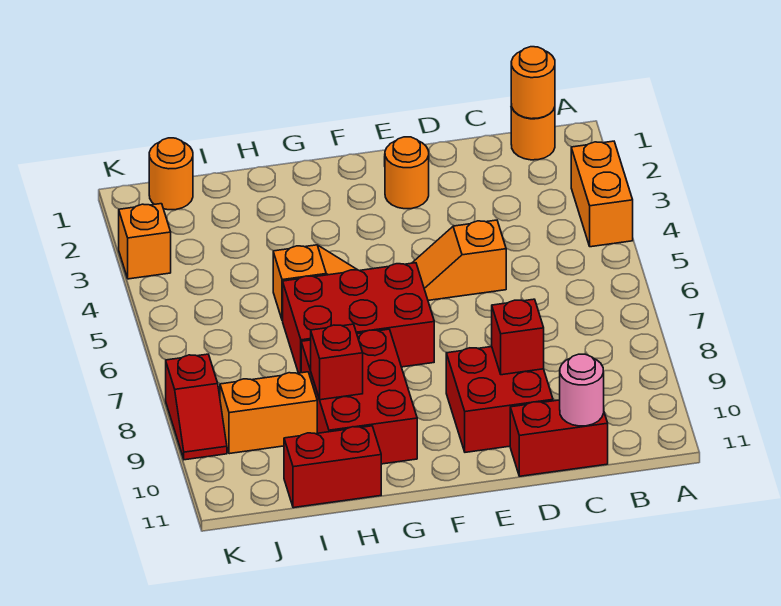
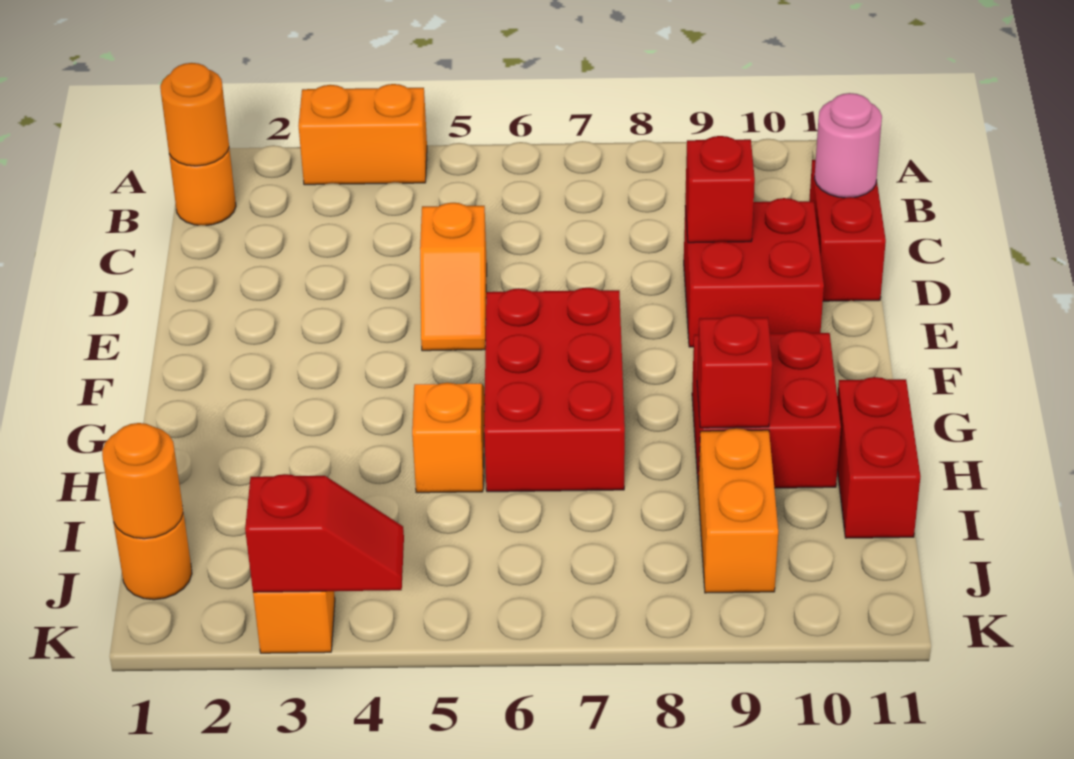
orange round brick E2 level 1 -> orange round brick J1 level 2
red brick G8:H10 level 1 -> red brick G9:H10 level 1
red slope K8:K9 level 1 top 8 -> red slope K3:K4 level 2 top 3

